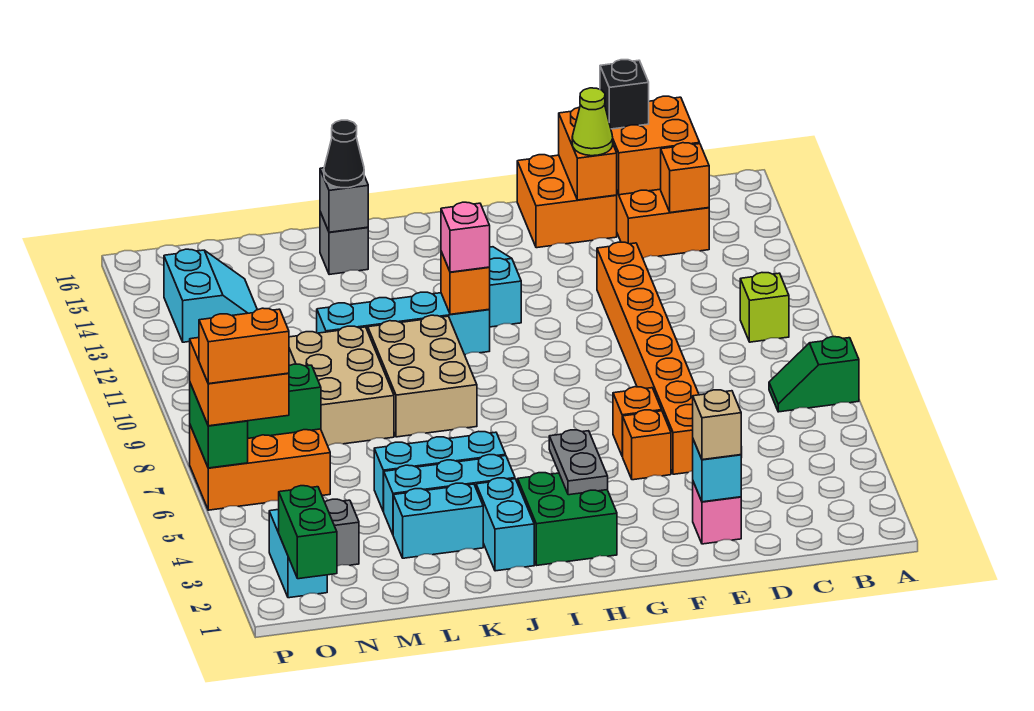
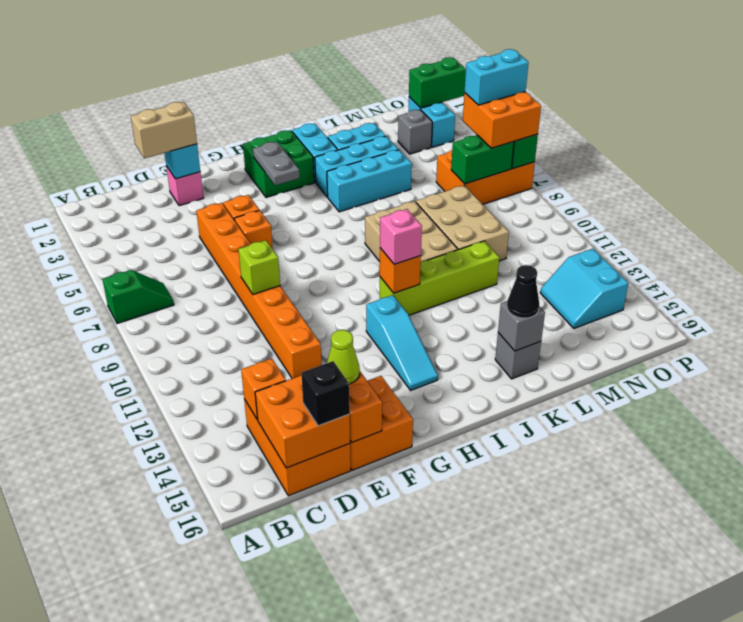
lime brick B10 level 1 -> lime brick E9 level 2
tan brick E2 level 3 -> tan brick D2:E2 level 3
cyan brick I11:L11 level 1 -> lime brick I11:L11 level 1
green brick O1:O2 level 2 -> green brick O2:P2 level 2
orange brick O6:P6 level 4 -> cyan brick O6:P6 level 4

